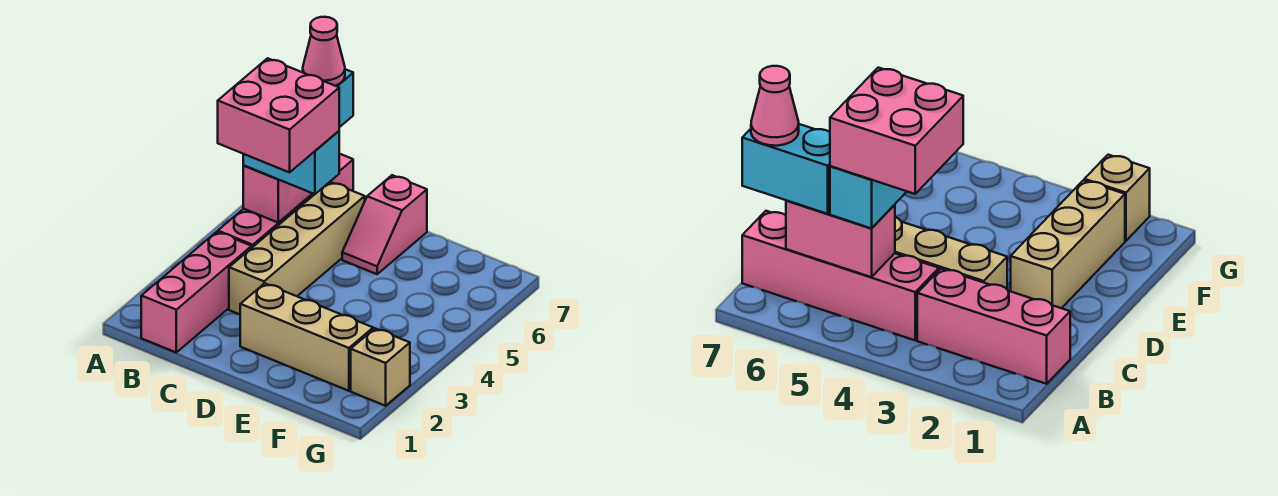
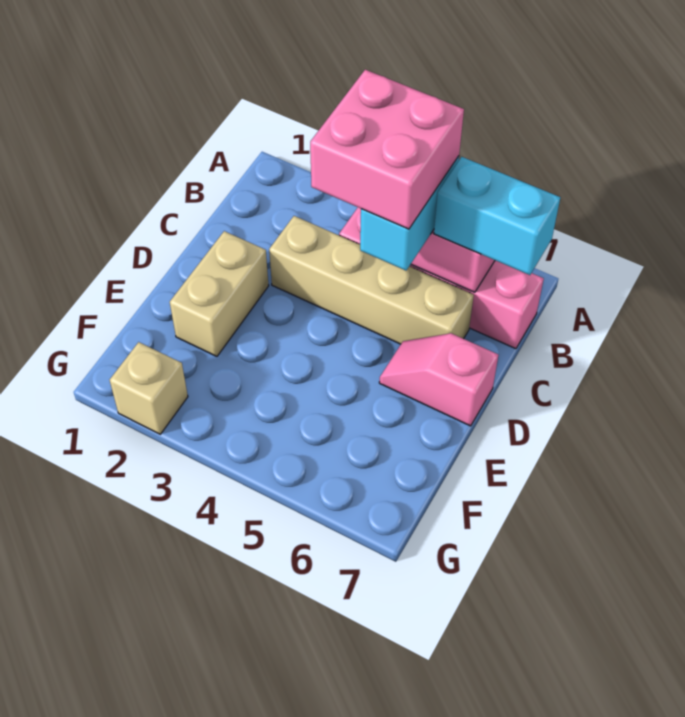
pink brick B1:B3 level 1 -> none
pink cone B7 level 4 -> none
tan brick D2:F2 level 1 -> tan brick D2:E2 level 1

